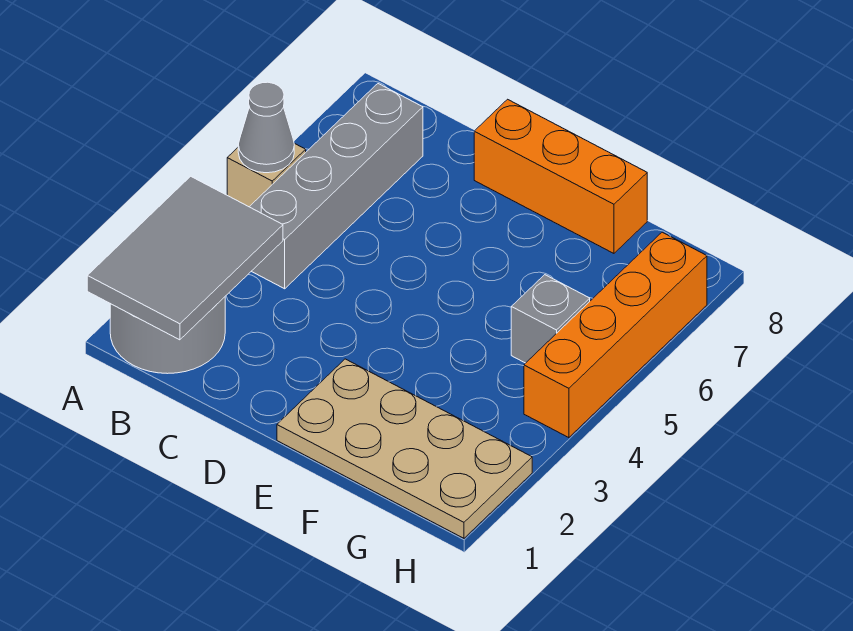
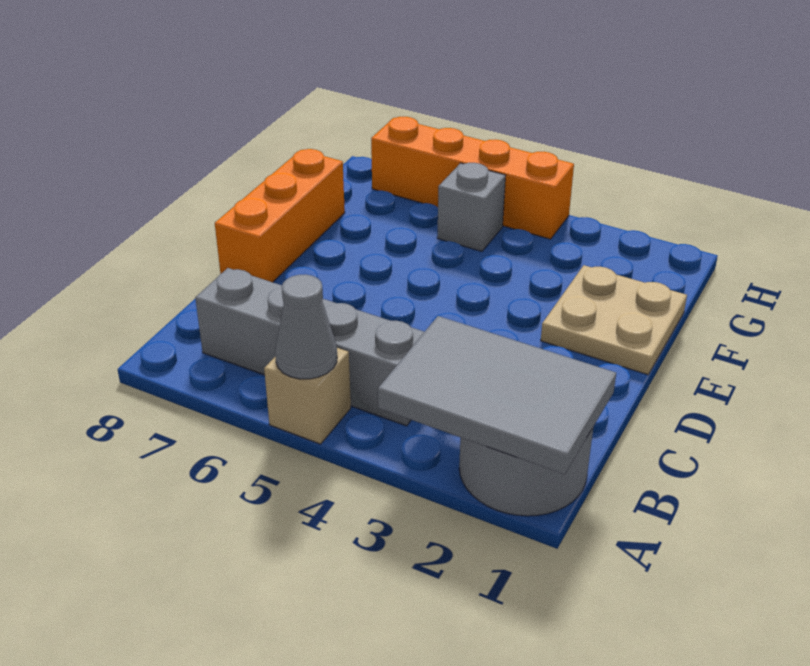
tan plate E1:H2 level 1 -> tan plate E1:F2 level 1

